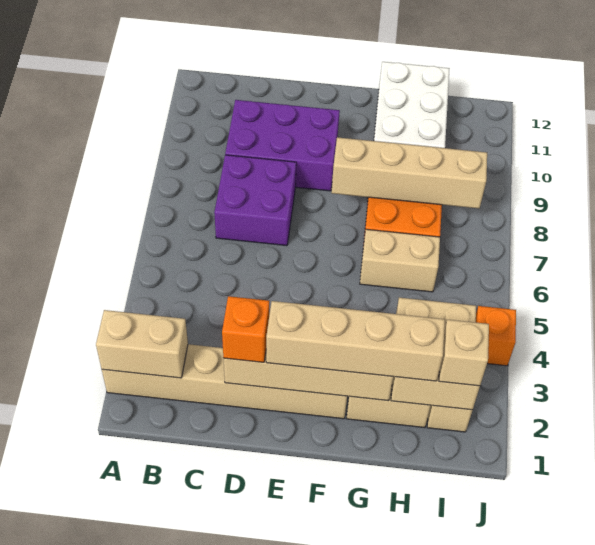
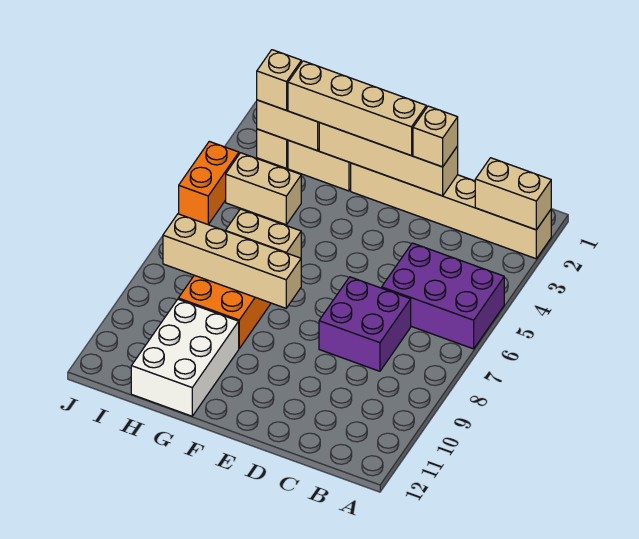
purple brick C9:E10 level 1 -> purple brick A5:C6 level 1
orange brick D2 level 3 -> tan brick D2 level 3
orange brick J4 level 1 -> orange brick J4:J5 level 1

